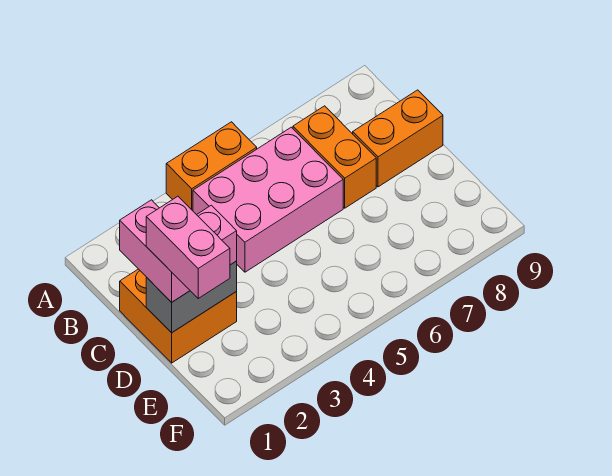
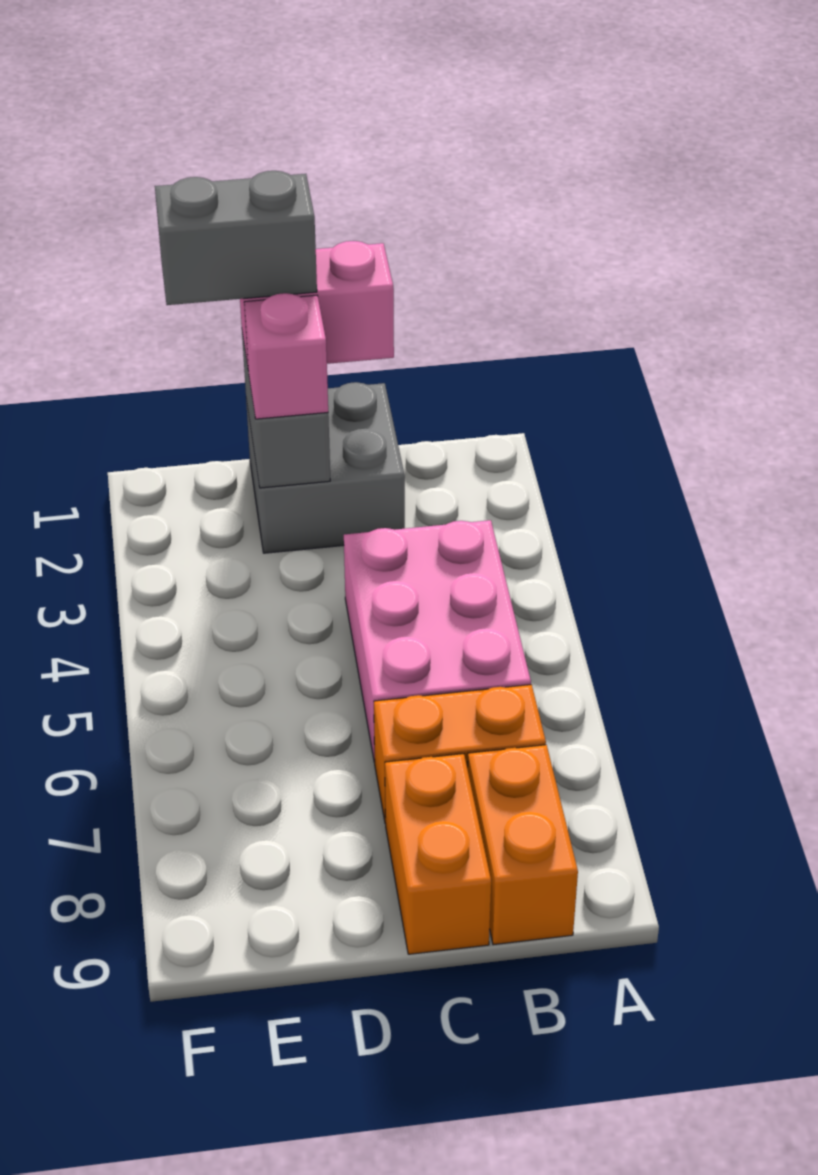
orange brick A4:A5 level 1 -> orange brick B8:B9 level 1
orange brick C1:D2 level 1 -> grey brick C1:D2 level 1
pink brick D1:E1 level 4 -> grey brick D1:E1 level 4

